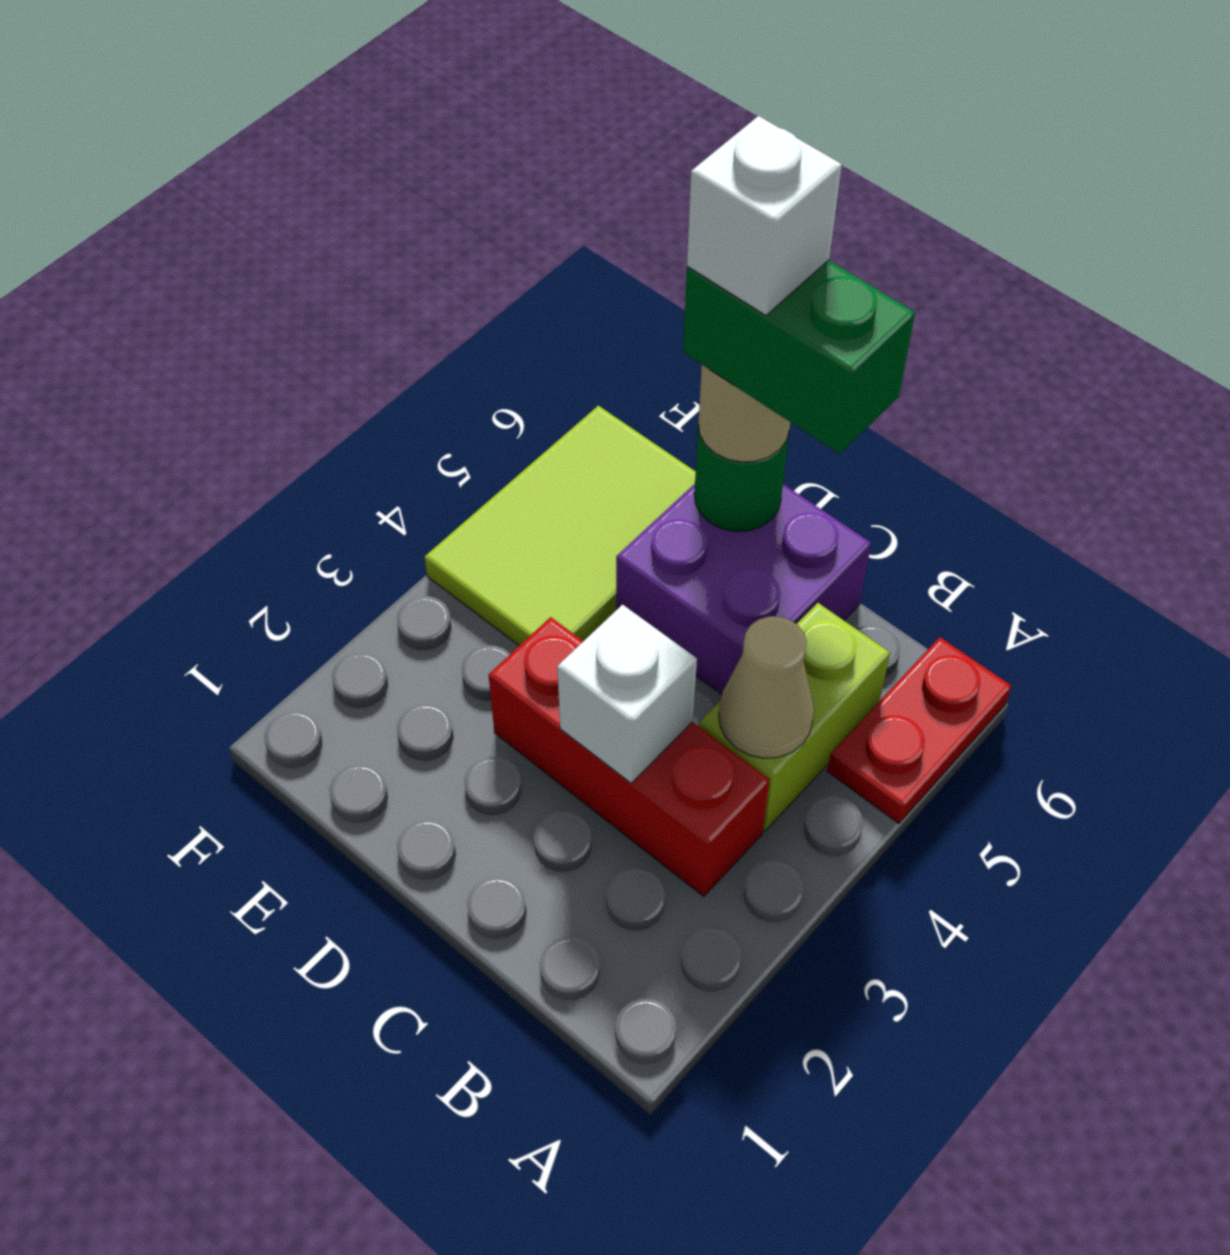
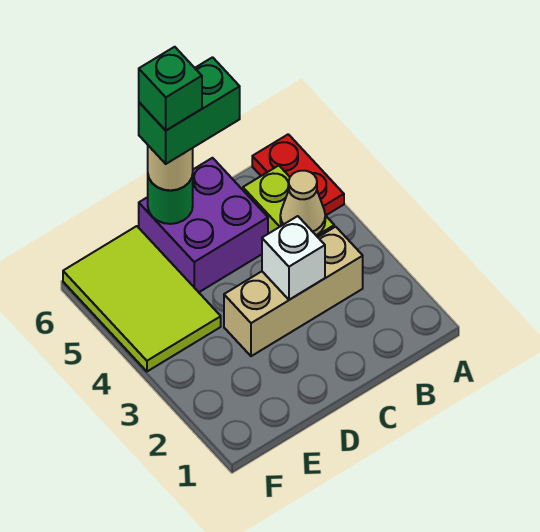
red brick B3:D3 level 1 -> tan brick B3:D3 level 1
white brick D6 level 5 -> green brick D6 level 5

